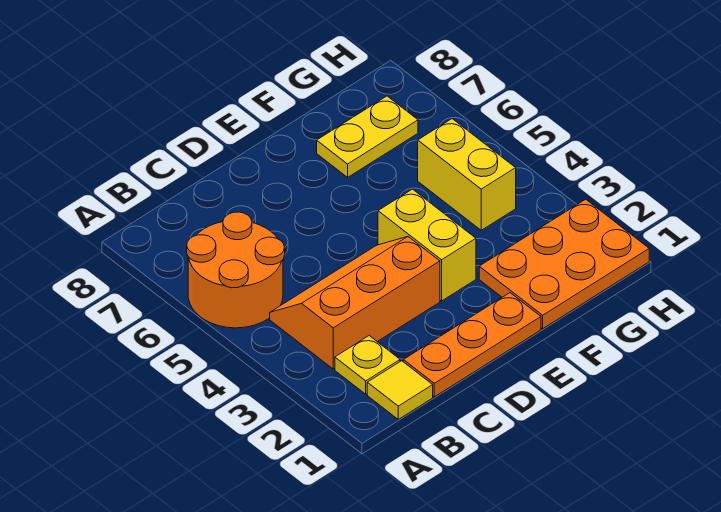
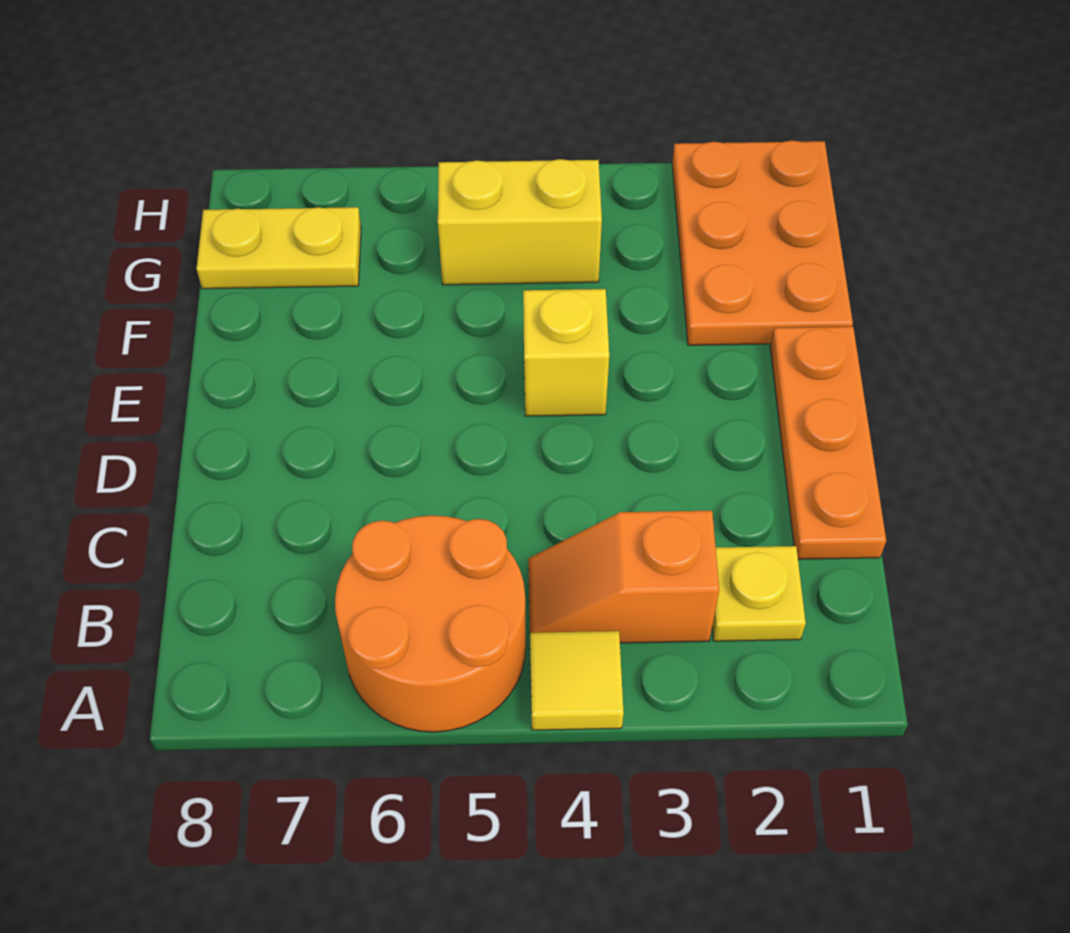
yellow tile B1 level 1 -> yellow tile A4 level 1
orange slope B3:D4 level 1 top 3 -> orange slope B3:B4 level 1 top 3
yellow brick E3:E4 level 1 -> yellow brick E4 level 1
yellow plate F7:G7 level 1 -> yellow plate G7:G8 level 1

